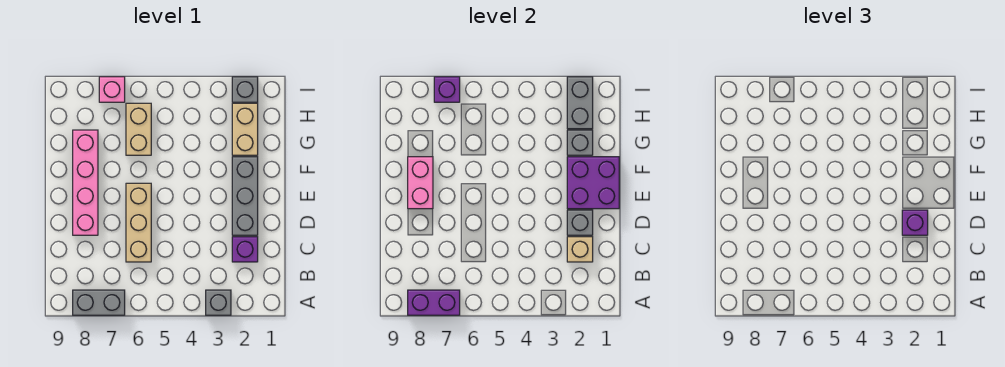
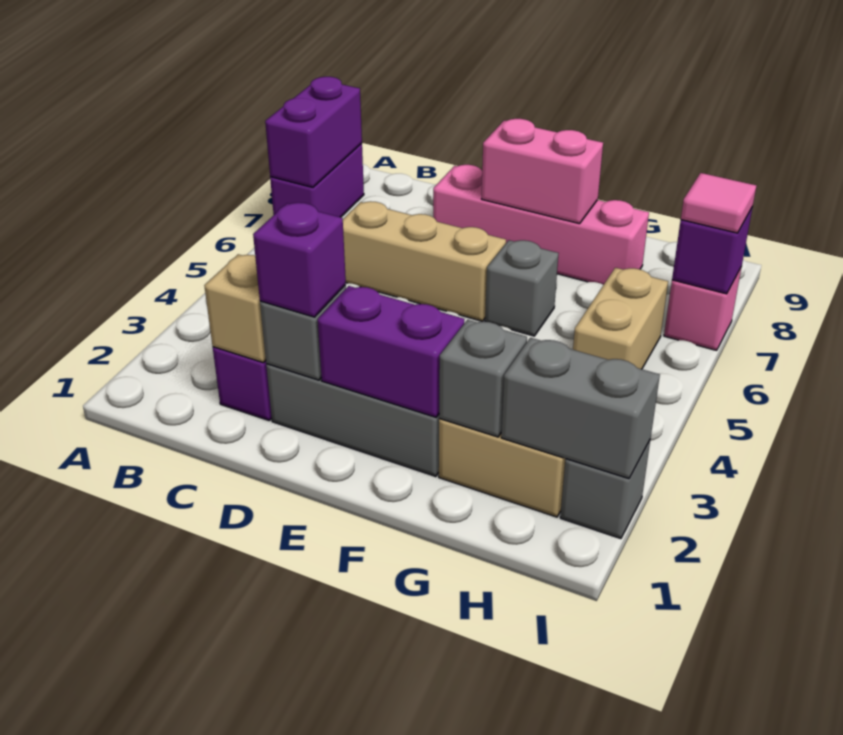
grey brick A3 level 1 -> grey brick F6 level 1
grey brick A7:A8 level 1 -> purple brick A7:A8 level 1
purple brick E1:F2 level 2 -> purple brick E2:F2 level 2
tan brick G6:H6 level 1 -> tan brick H5:H6 level 1
none -> pink tile I7 level 3

